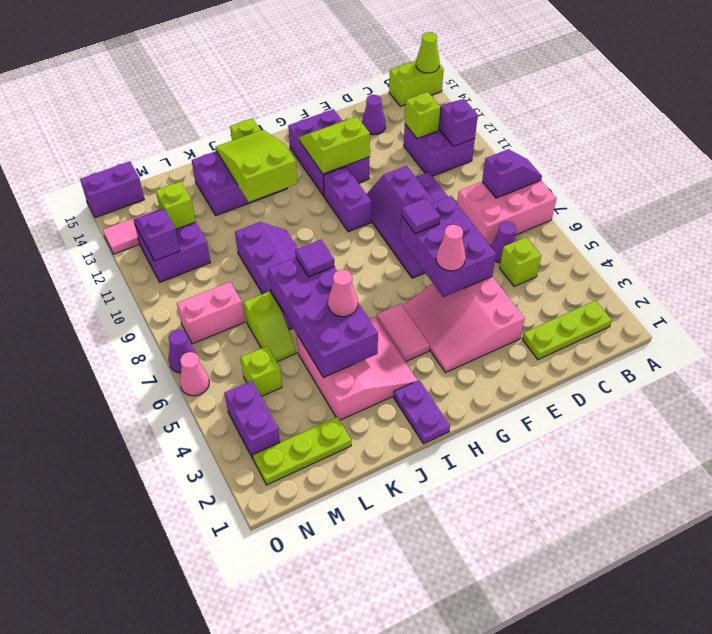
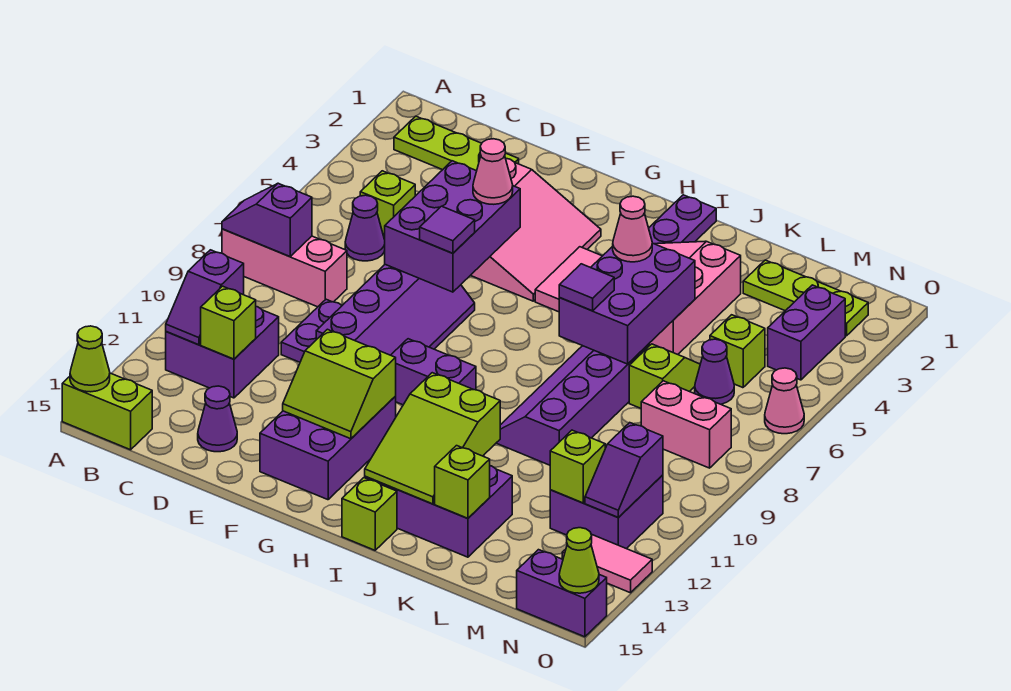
pink brick A7:C8 level 1 -> pink brick A8:C8 level 1
purple brick G10:G11 level 1 -> purple brick G10:H10 level 1
purple brick J4:K7 level 2 -> purple brick J5:K7 level 2
none -> lime brick K14 level 2
purple cone O7 level 1 -> purple cone M6 level 1
none -> lime cone O15 level 2

